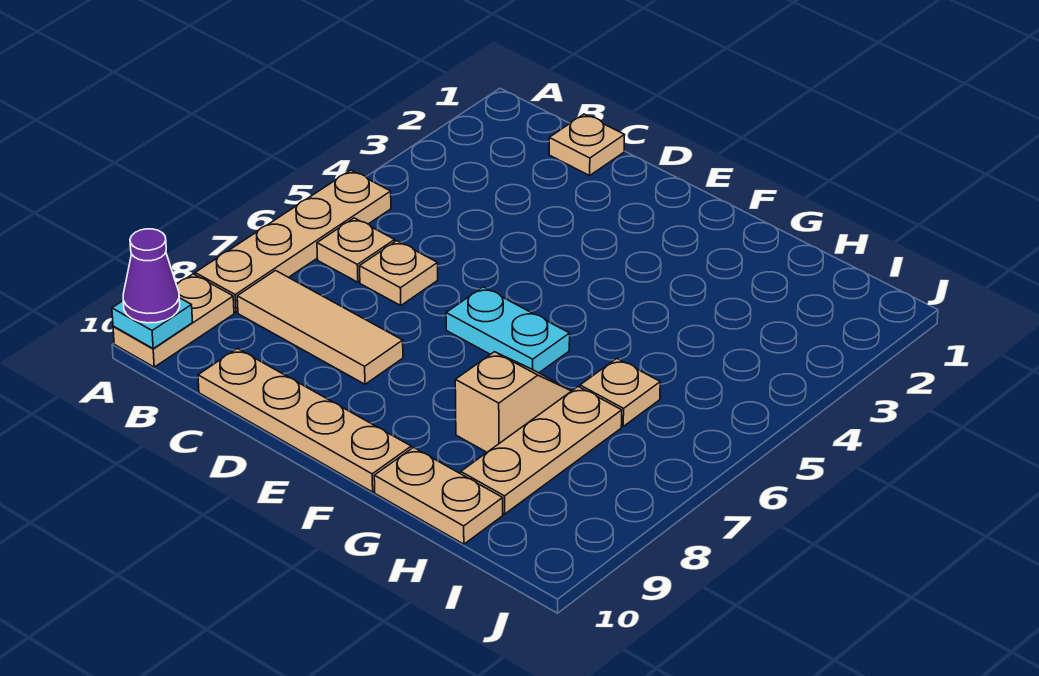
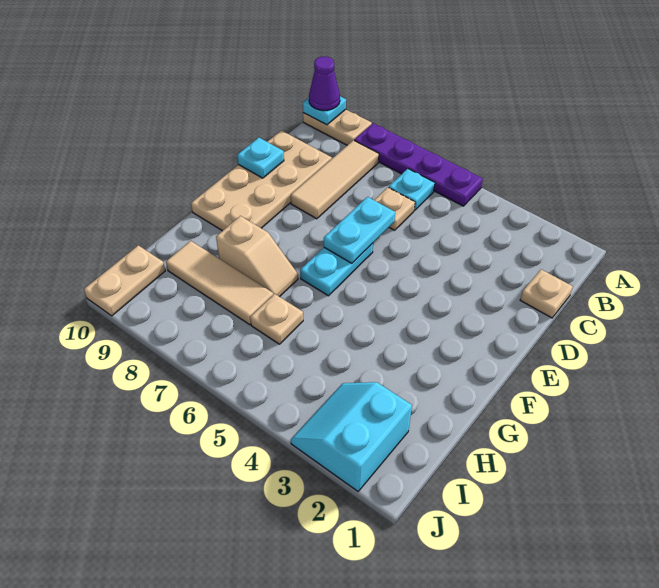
tan plate A5:A8 level 1 -> purple plate A5:A8 level 1
tan plate B6 level 1 -> cyan plate B6 level 1
tan plate C10:F10 level 1 -> tan plate C9:F10 level 1
none -> cyan plate D6:E6 level 2
none -> cyan plate D10 level 2
tan plate G10:H10 level 1 -> tan plate I10:J10 level 1
tan plate H7:H9 level 1 -> tan tile H7:H9 level 1
none -> cyan slope I2:J3 level 1 top 2

